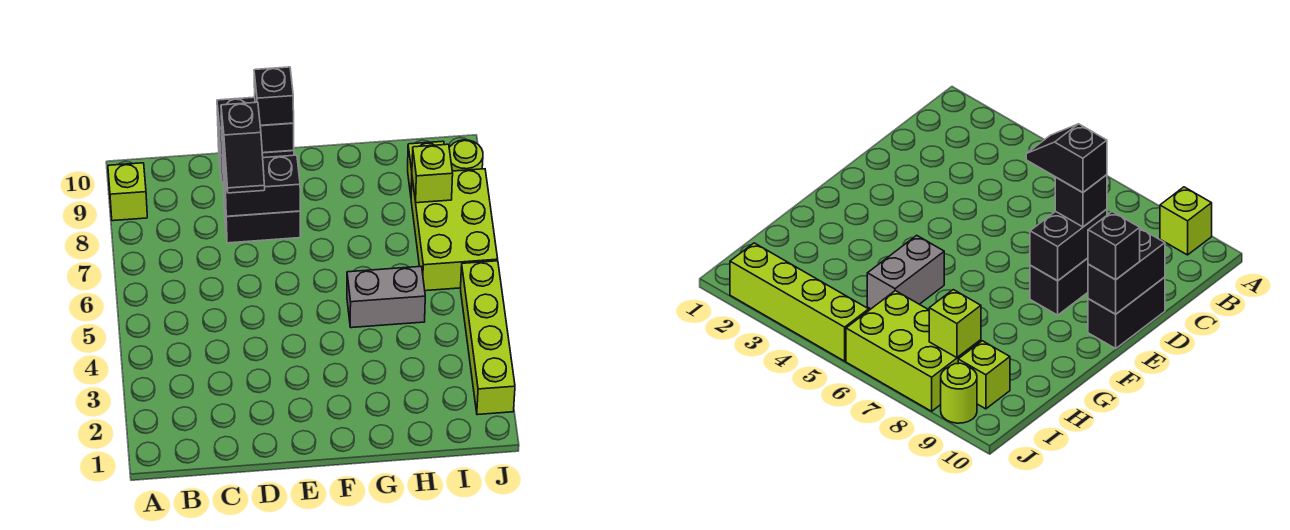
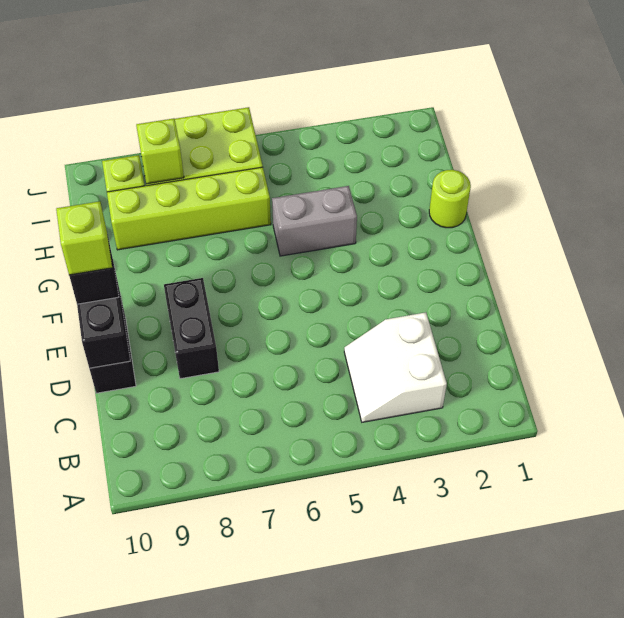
lime brick A9 level 1 -> lime brick E10 level 4
none -> white slope B3:C4 level 1 top 3
black slope D7:D8 level 4 top 8 -> none
black brick D8:E8 level 2 -> none
black brick D8 level 3 -> none
grey brick G5:H5 level 1 -> grey brick G4:G5 level 1
lime brick J2:J5 level 1 -> lime brick H6:H9 level 1
lime round brick J9 level 1 -> lime round brick G1 level 1

